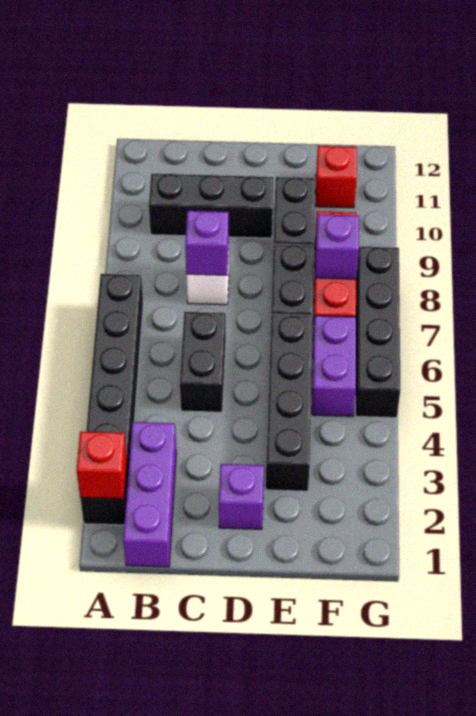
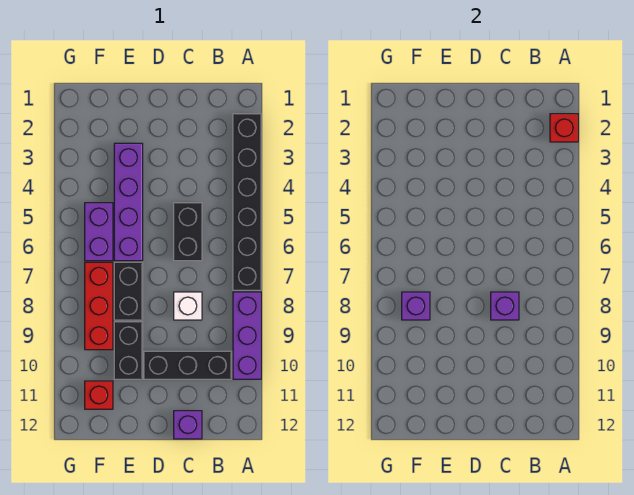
purple brick B1:B3 level 1 -> purple brick A8:A10 level 1
purple brick D2 level 1 -> purple brick C12 level 1
black brick E3:E6 level 1 -> purple brick E3:E6 level 1
black brick G5:G8 level 1 -> none

